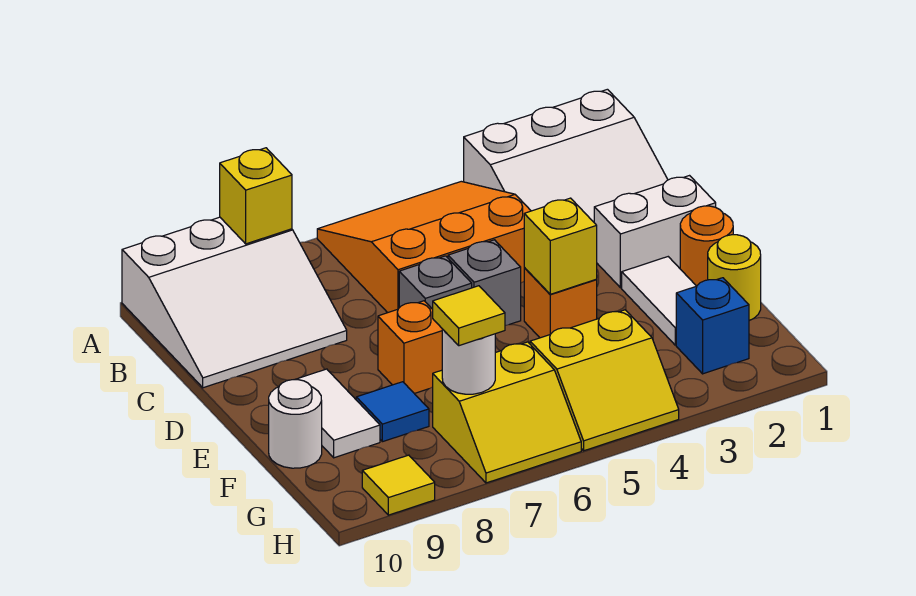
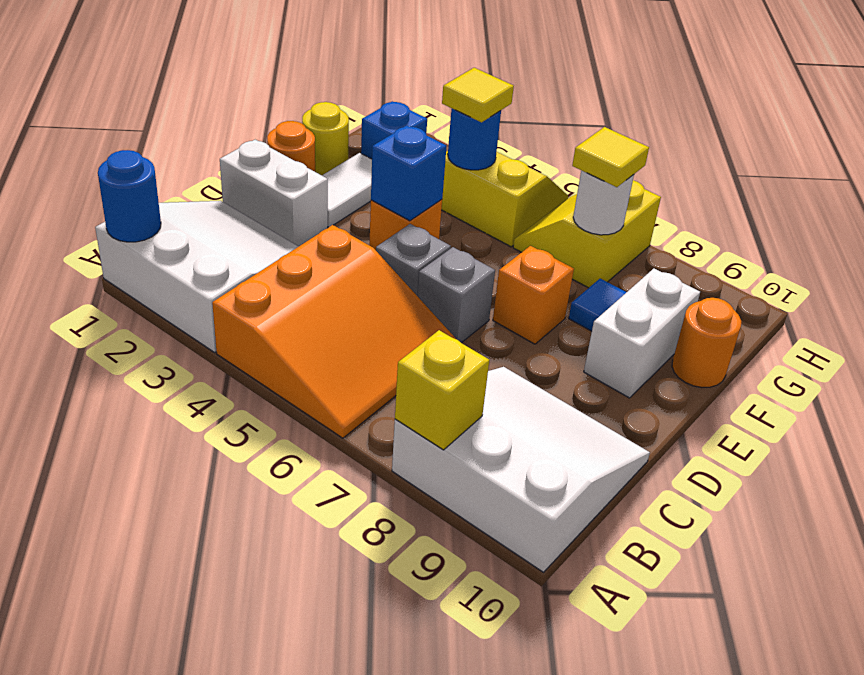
none -> blue round brick A1 level 2
orange slope A4:C6 level 1 top C -> orange slope A4:C6 level 1 top 4
yellow brick E4 level 2 -> blue brick E4 level 2
white tile E9:F9 level 1 -> white brick E9:F9 level 1
white round brick F10 level 1 -> orange round brick F10 level 1
none -> blue round brick G4 level 2
yellow slope G6:H7 level 1 top G -> yellow slope G6:H7 level 1 top 7
yellow tile H9 level 1 -> yellow tile G4 level 3

